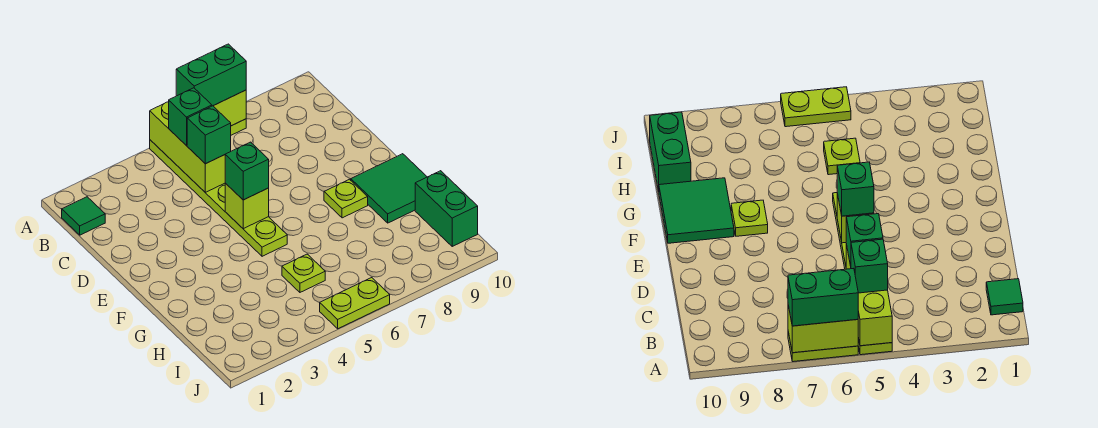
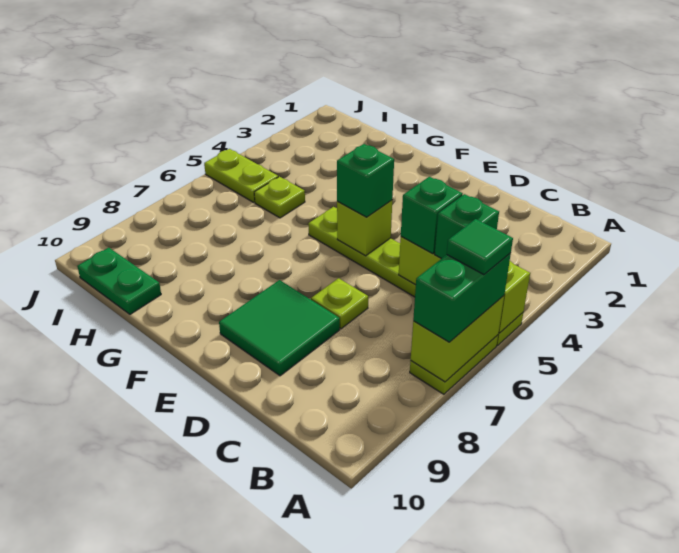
green tile B1 level 1 -> green tile A6 level 4
lime plate F8 level 1 -> lime plate D7 level 1
green tile F9:G10 level 1 -> green tile D8:E9 level 1
green brick H10:I10 level 1 -> green plate H10:I10 level 1
lime plate J5:J6 level 1 -> lime plate I5:J5 level 1

